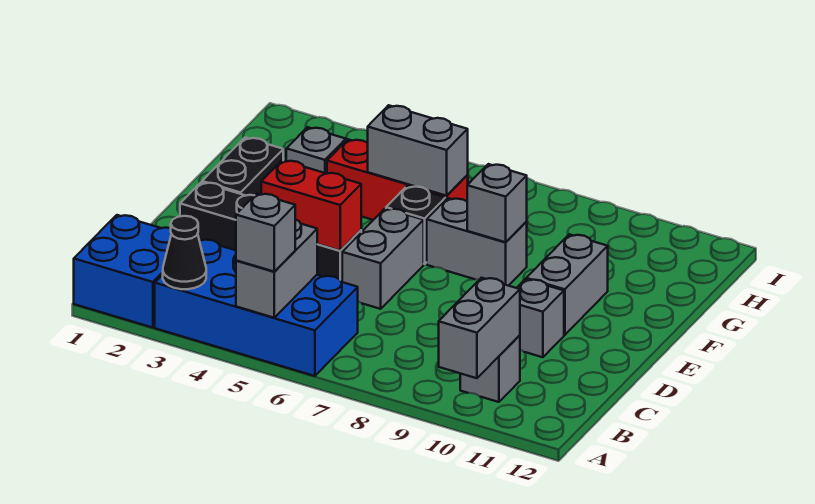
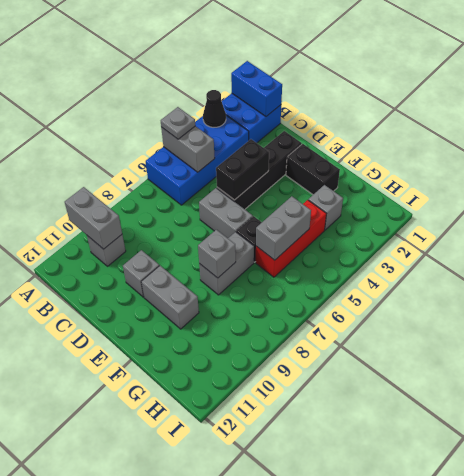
none -> blue brick A1:B1 level 2
grey brick A5 level 3 -> grey plate A5 level 3
red brick D4:D5 level 2 -> black brick D4:D5 level 2

